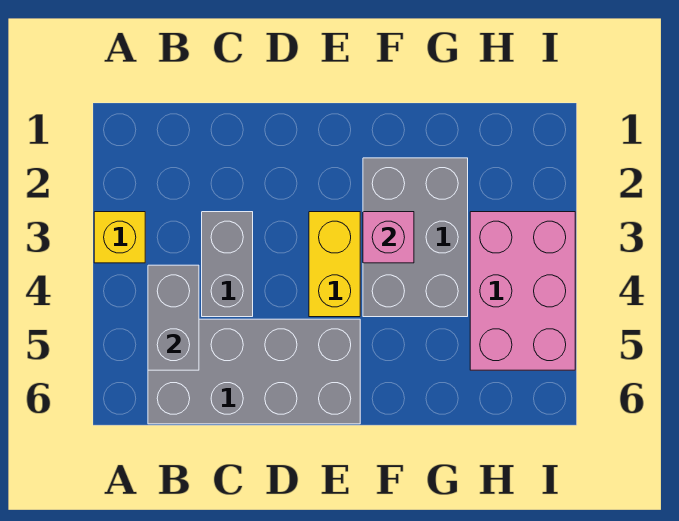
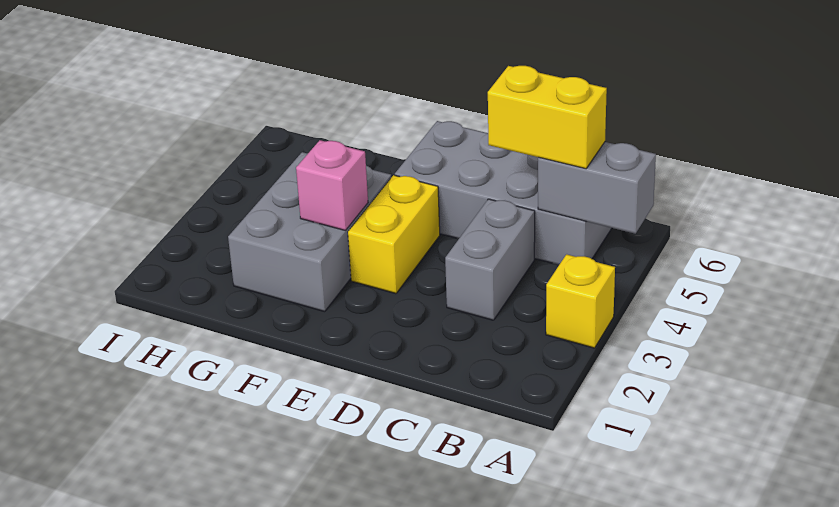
grey brick B4:B5 level 2 -> grey brick A5:B5 level 2
none -> yellow brick B5:C5 level 3
pink brick H3:I5 level 1 -> none

